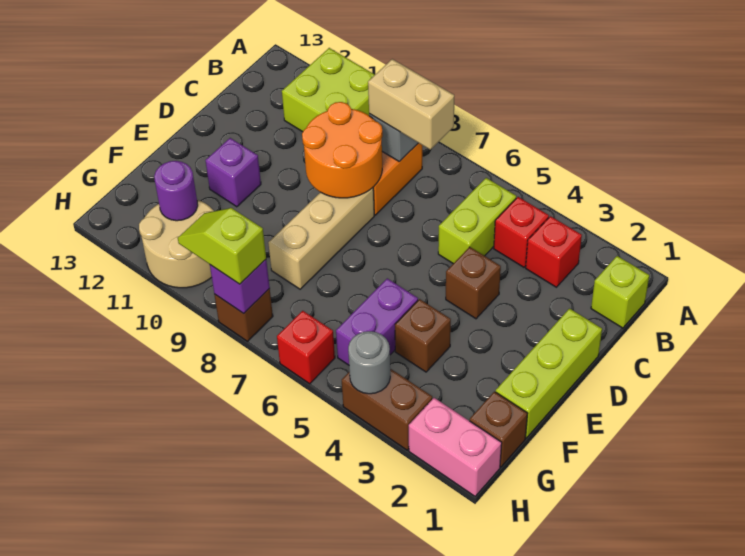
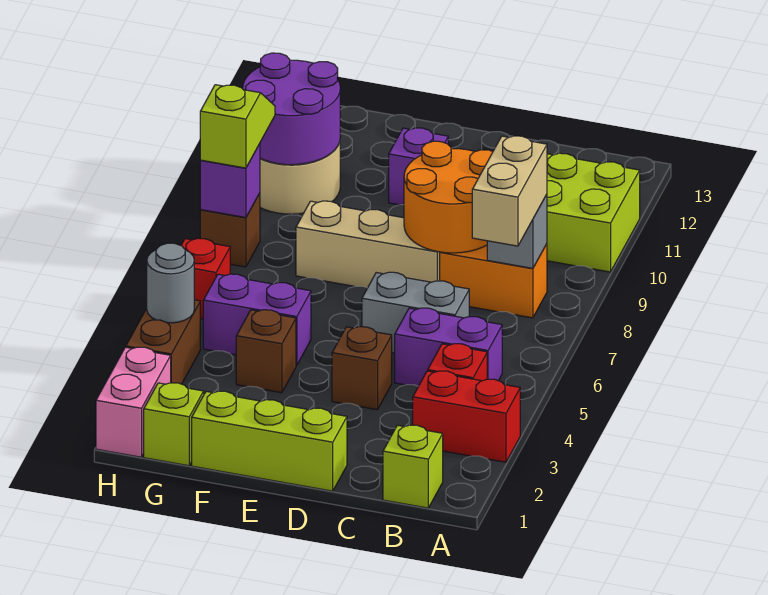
red brick B3 level 1 -> red brick A3:B3 level 1
lime brick B5:C5 level 1 -> purple brick B5:C5 level 1
none -> grey brick C6:D6 level 1
brown brick G1 level 1 -> lime brick G1 level 1
purple round brick G11 level 2 -> purple round brick G10:H11 level 2

